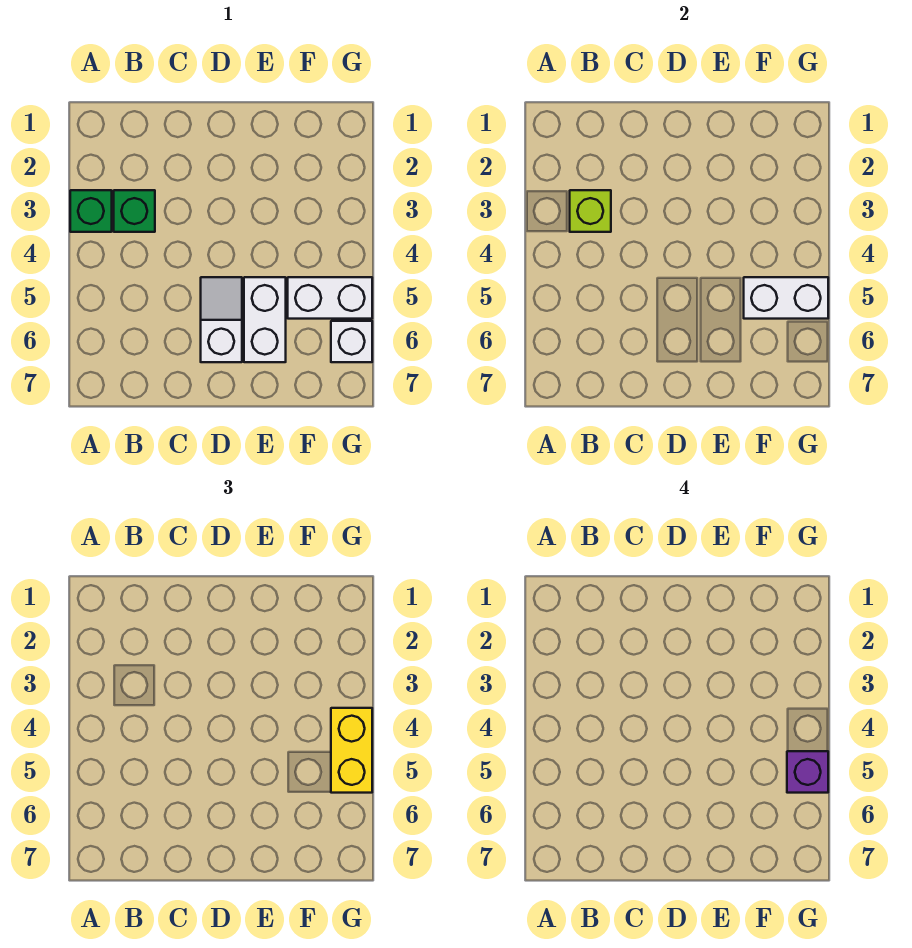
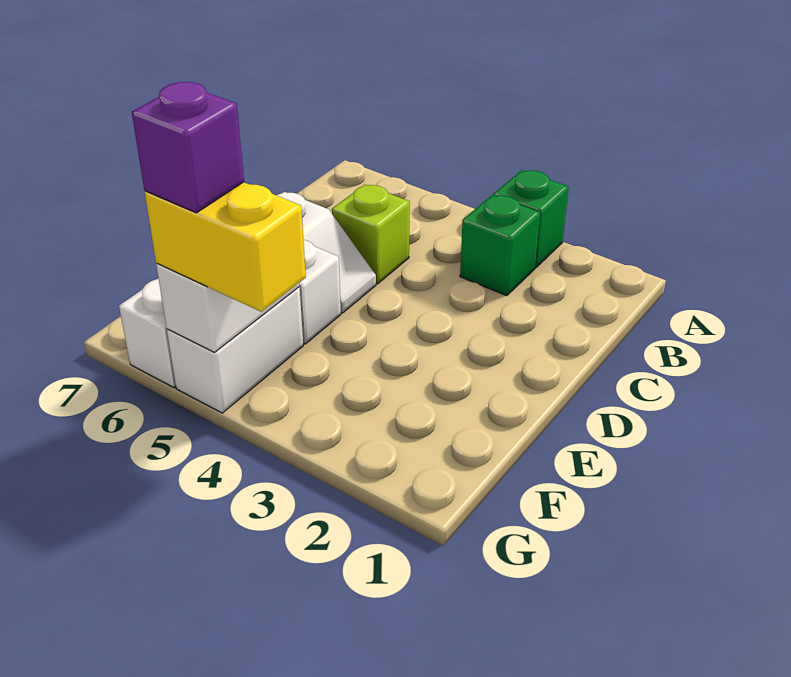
lime brick B3 level 2 -> lime brick C5 level 1

